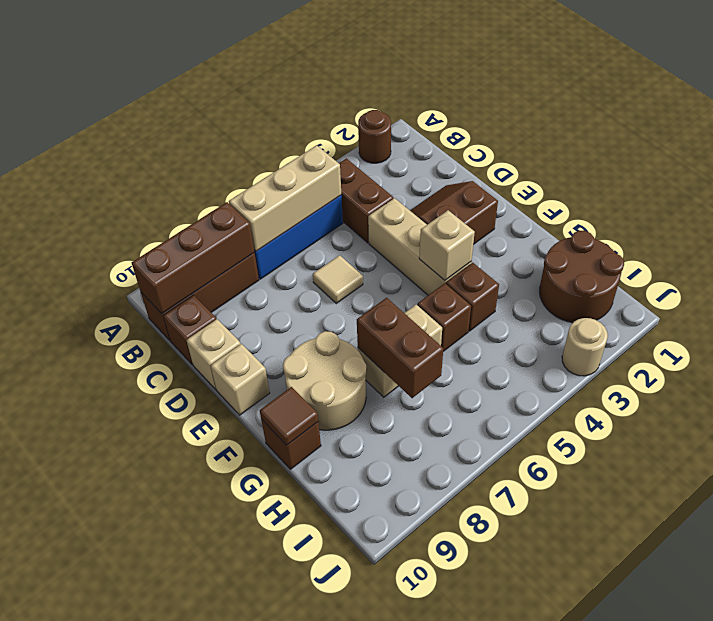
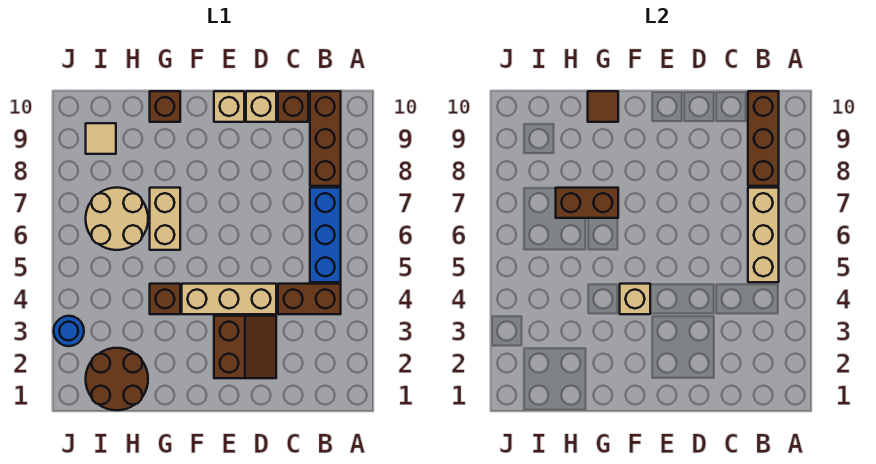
brown round brick A2 level 1 -> none
tan tile D6 level 1 -> tan tile I9 level 1
tan round brick F8:G9 level 1 -> tan round brick H6:I7 level 1
brown brick G5 level 1 -> none
tan round brick J3 level 1 -> blue round brick J3 level 1

